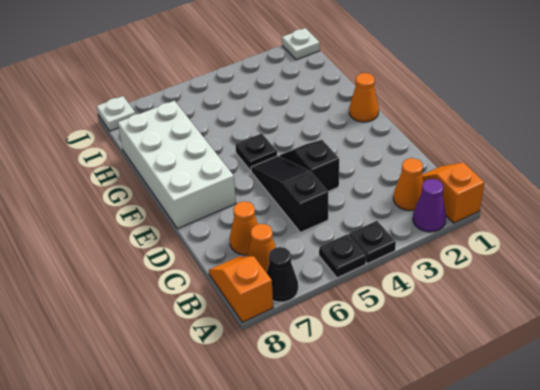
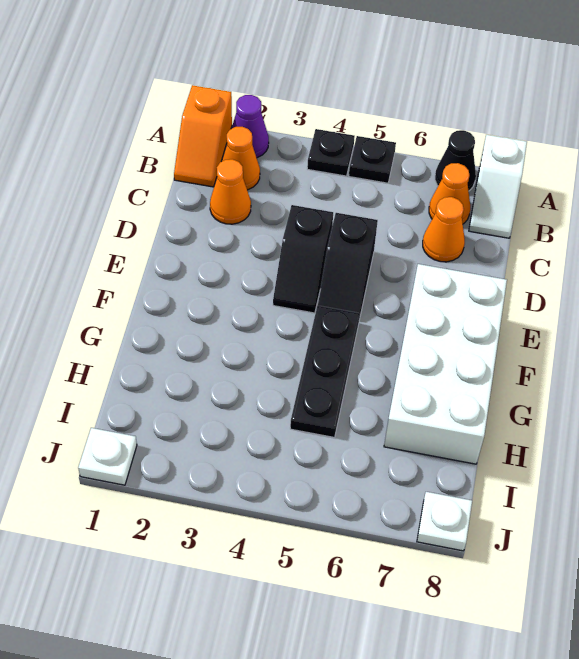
orange slope A8:B8 level 1 top A -> white slope A8:B8 level 1 top A
black slope C5:E5 level 1 top C -> black slope D5:E5 level 1 top D
orange cone F1 level 1 -> orange cone C2 level 1
black plate F5 level 1 -> black plate F5:H5 level 1

